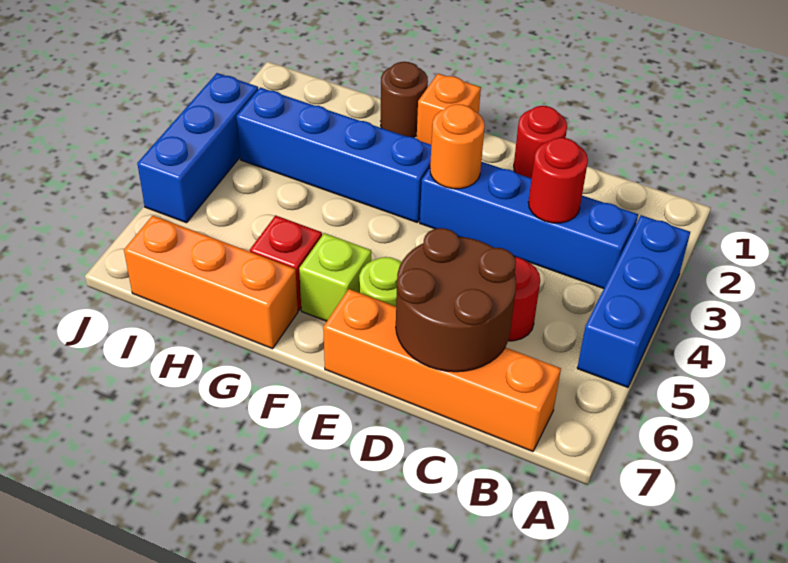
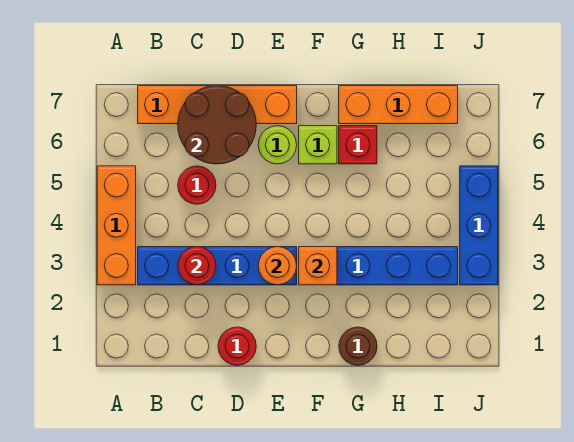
blue brick A3:A5 level 1 -> orange brick A3:A5 level 1
orange brick F1 level 1 -> orange brick F3 level 2

